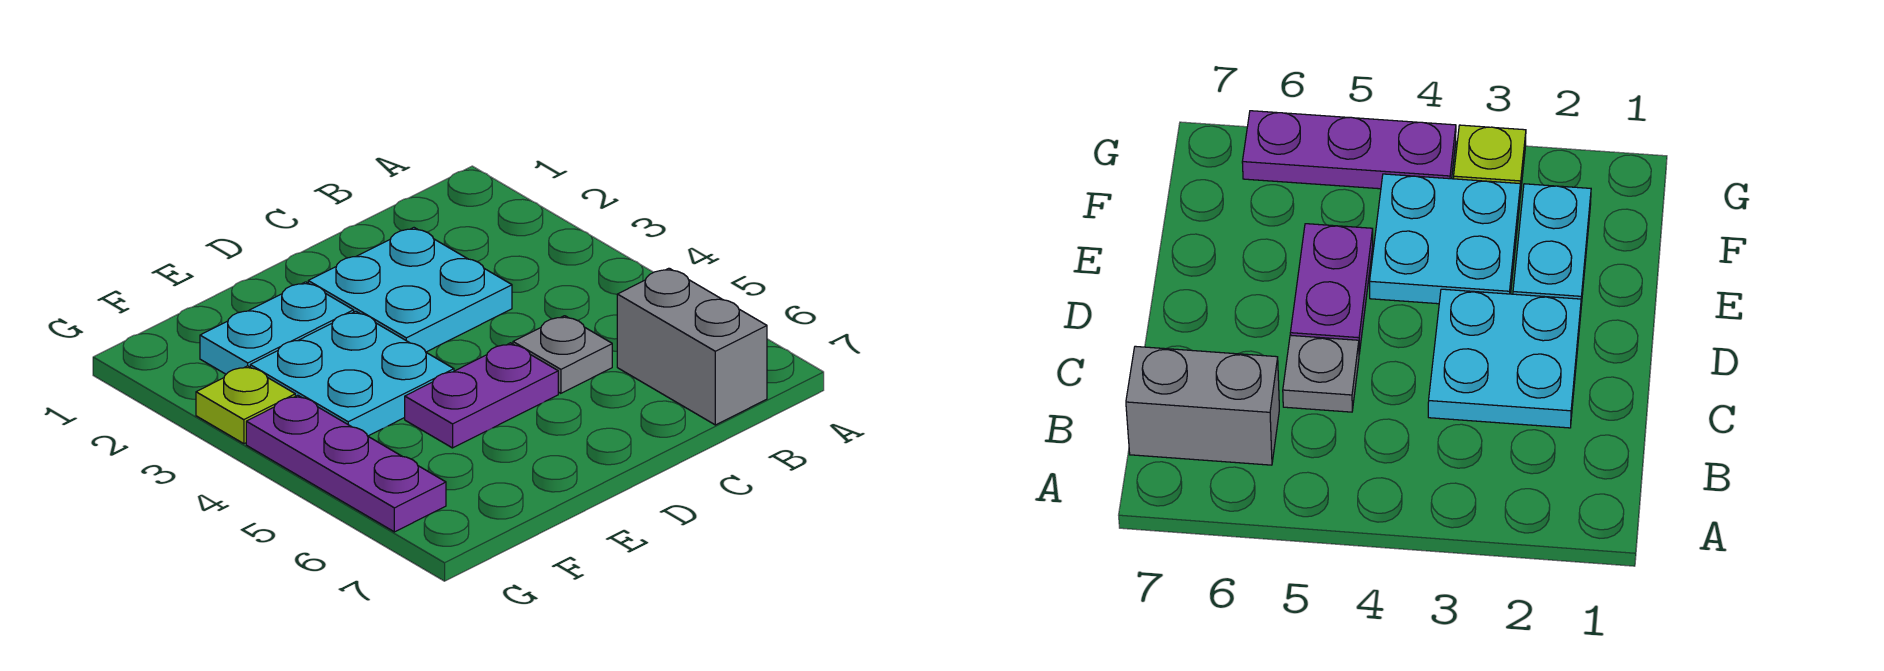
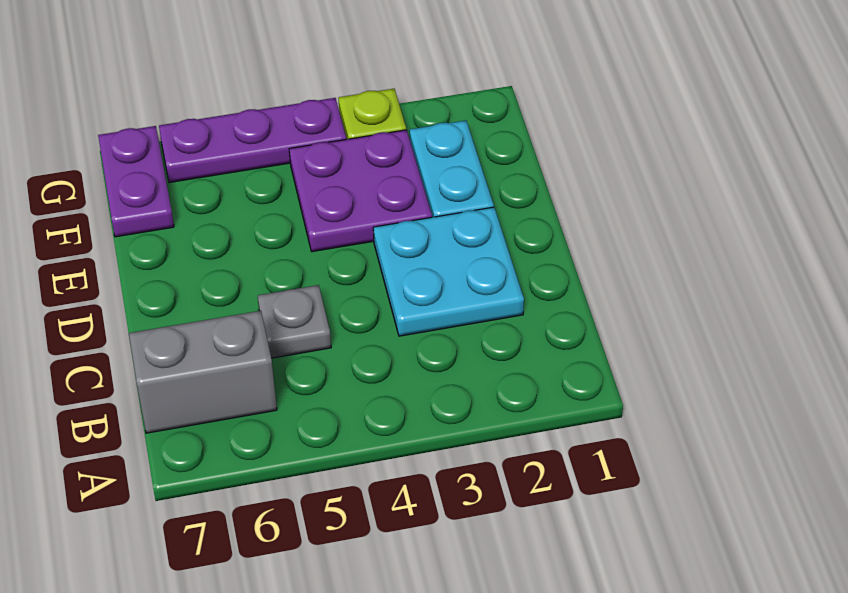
purple plate D5:E5 level 1 -> purple plate F7:G7 level 1
cyan plate E3:F4 level 1 -> purple plate E3:F4 level 1

